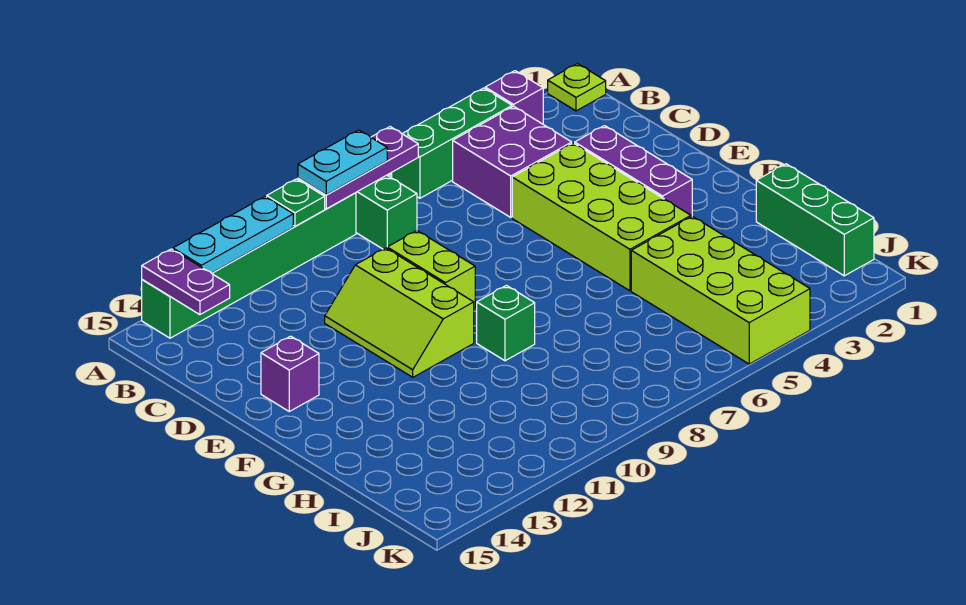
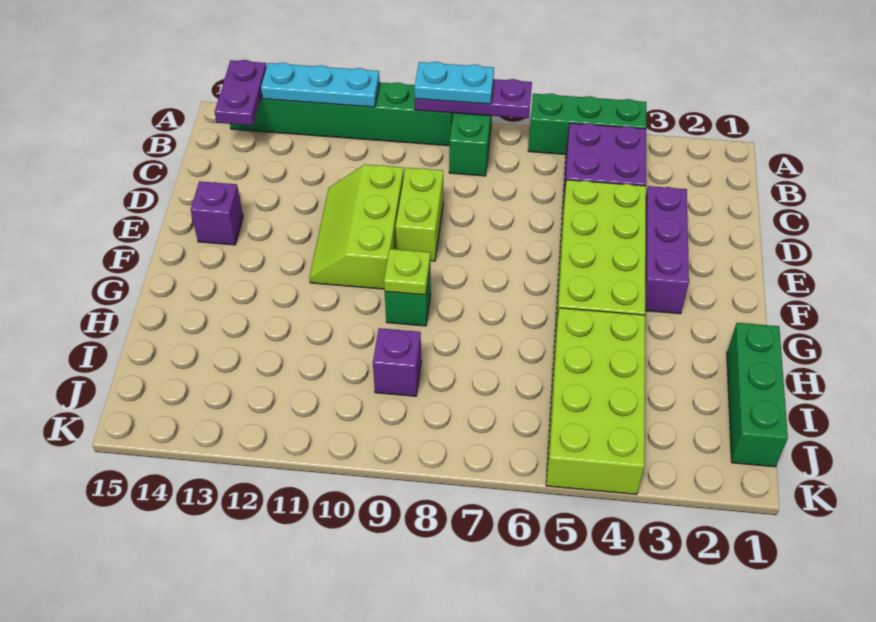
lime plate A1 level 1 -> lime plate G9 level 2
purple brick A3 level 1 -> purple brick I9 level 1
green plate A10 level 2 -> none

